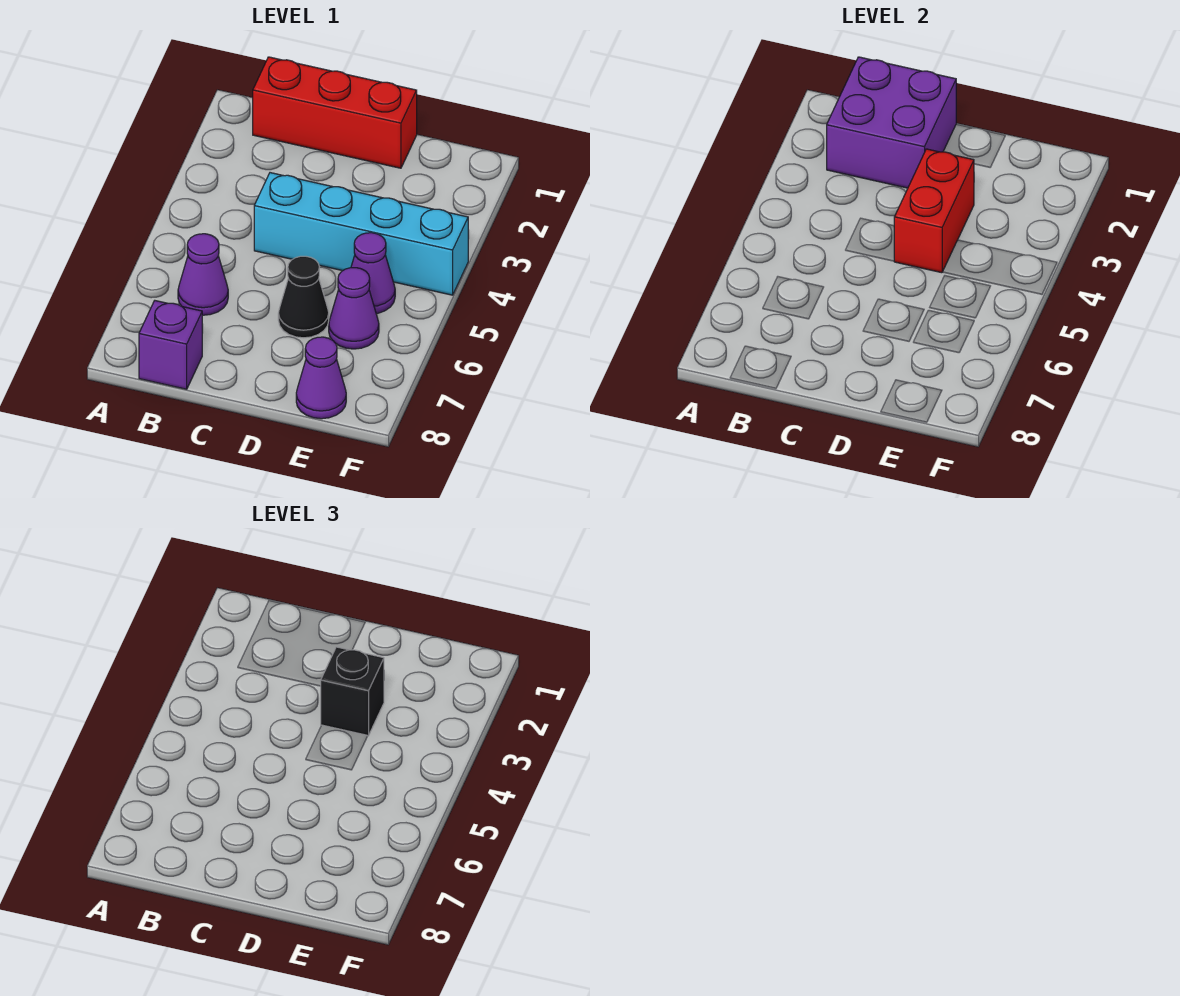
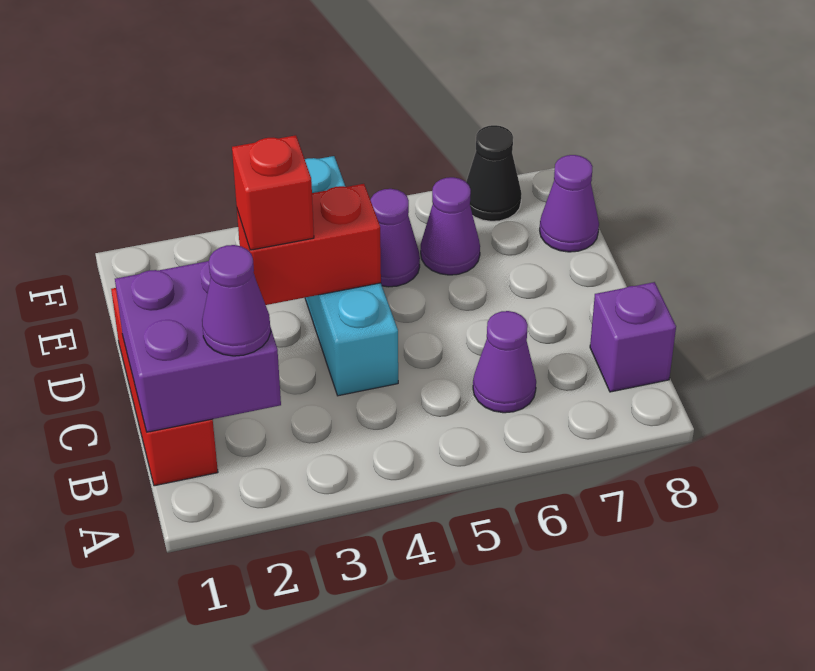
none -> purple cone B2 level 3
black brick D3 level 3 -> red brick D3 level 3
black cone D6 level 1 -> black cone F7 level 1

